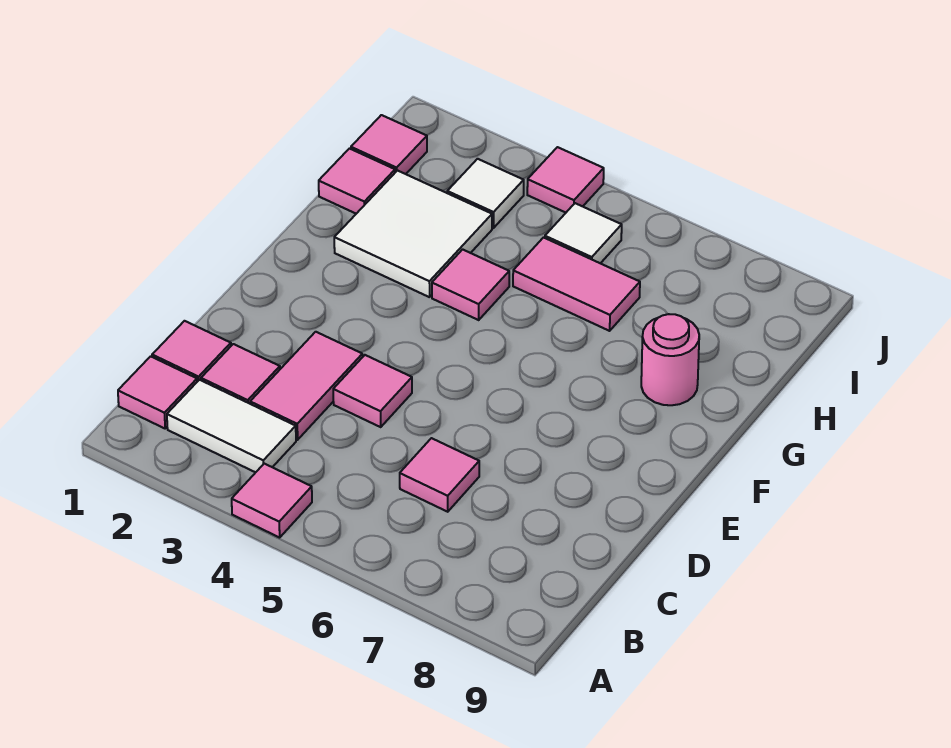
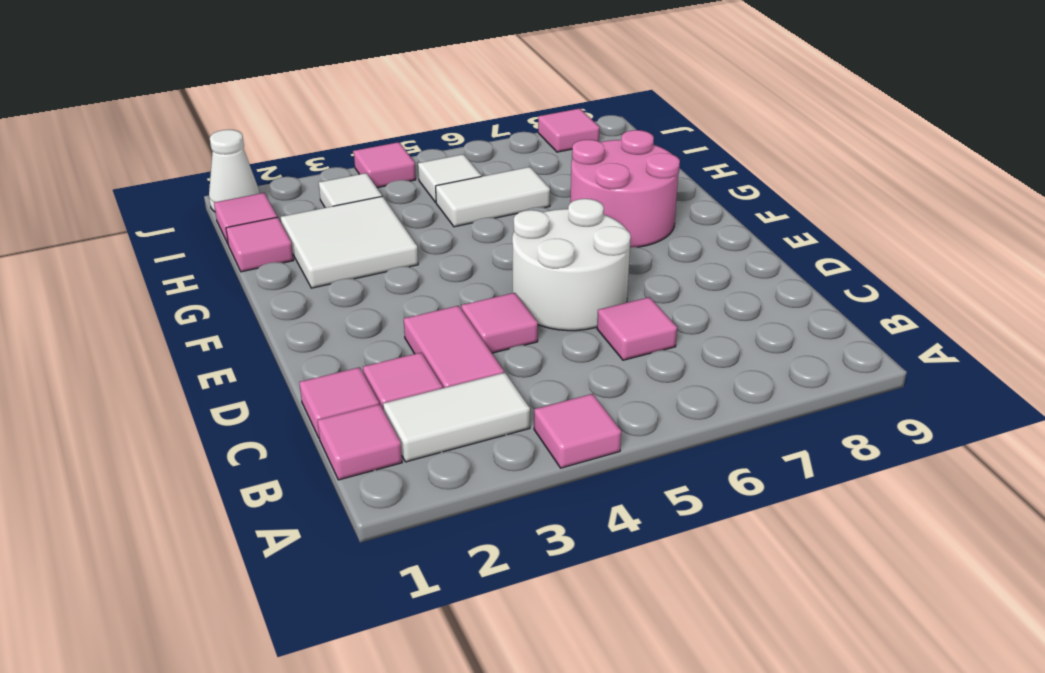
none -> white round brick D5:E6 level 1
pink tile G4 level 1 -> pink tile J8 level 1
pink round brick G8 level 1 -> pink round brick F7:G8 level 1
pink tile H5:H6 level 1 -> white tile H5:H6 level 1
none -> white cone J1 level 1

